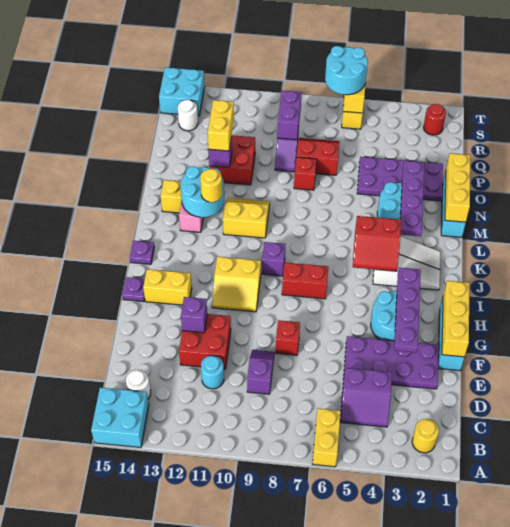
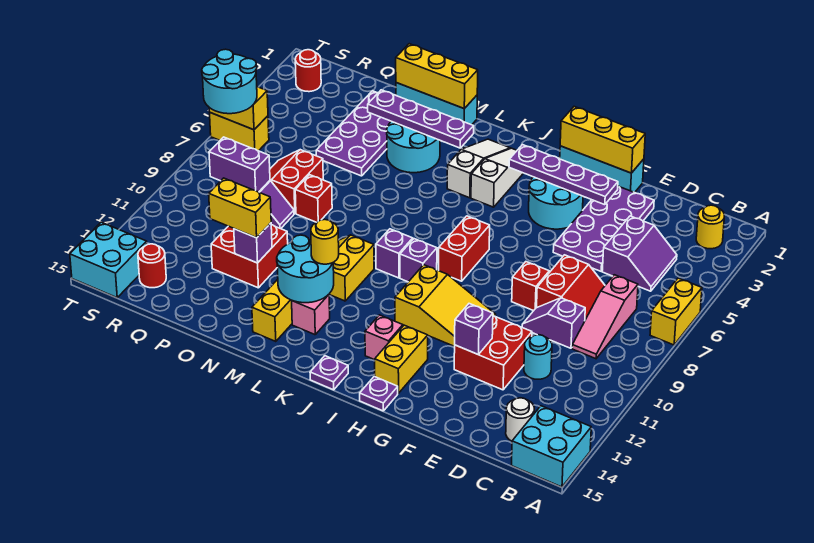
yellow brick A6:B6 level 1 -> yellow brick A6:A7 level 1
none -> pink slope C7:C9 level 1 top 7
yellow slope H10:I11 level 1 top I -> yellow slope G10:I11 level 1 top I
none -> pink brick I13 level 1
red slope J4:K5 level 2 top K -> red slope D7:E8 level 1 top E
none -> purple brick K9 level 1
white round brick R14 level 1 -> red round brick R14 level 1

